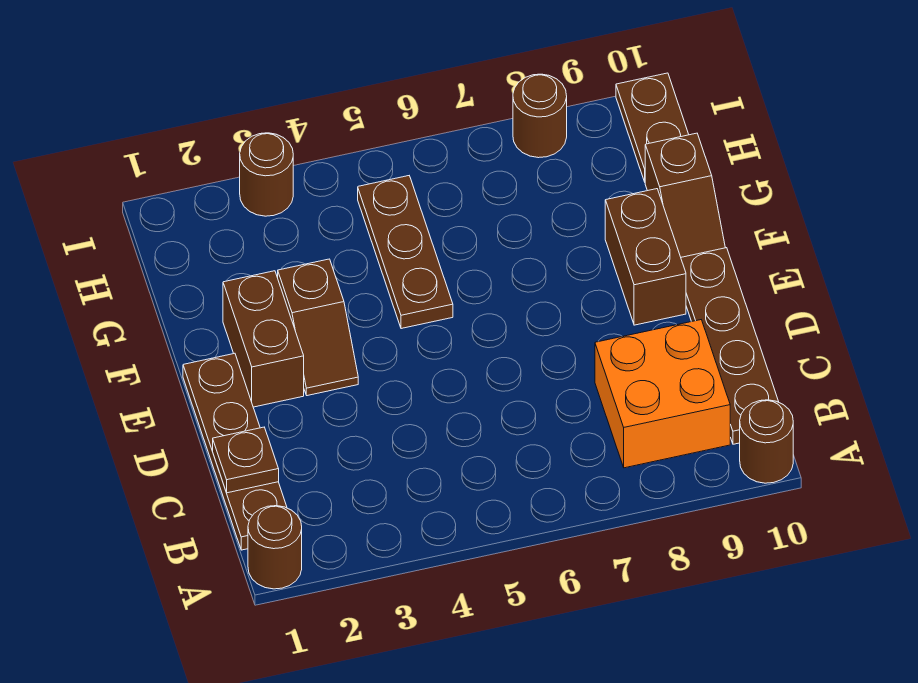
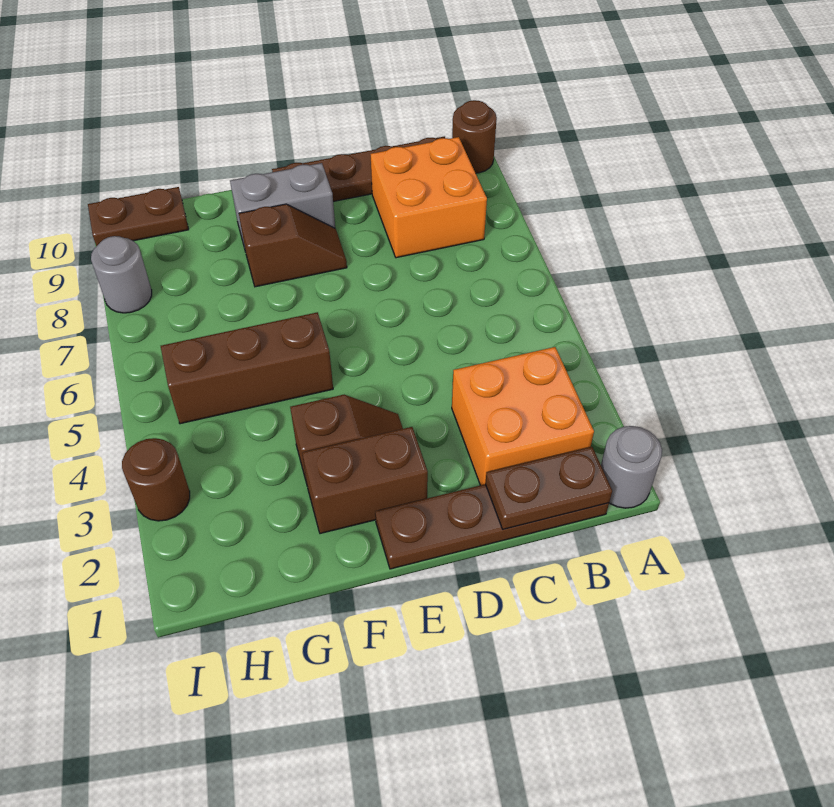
brown round brick A1 level 1 -> grey round brick A1 level 1
none -> orange brick B2:C3 level 1
brown plate C1 level 2 -> brown plate B1:C1 level 2
brown brick E9:F9 level 1 -> grey brick E9:F9 level 1
brown plate F5:H5 level 1 -> brown brick F5:H5 level 1
brown slope F10:G10 level 1 top G -> brown slope E8:F8 level 1 top F
brown round brick I8 level 1 -> grey round brick I8 level 1

